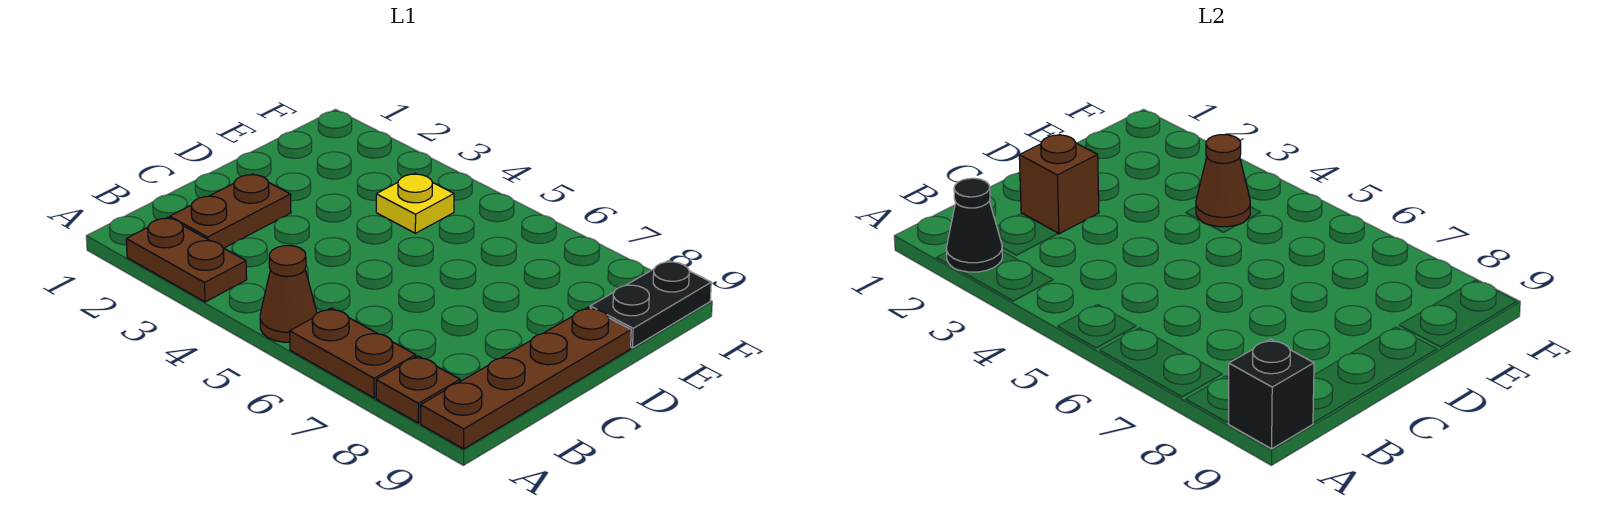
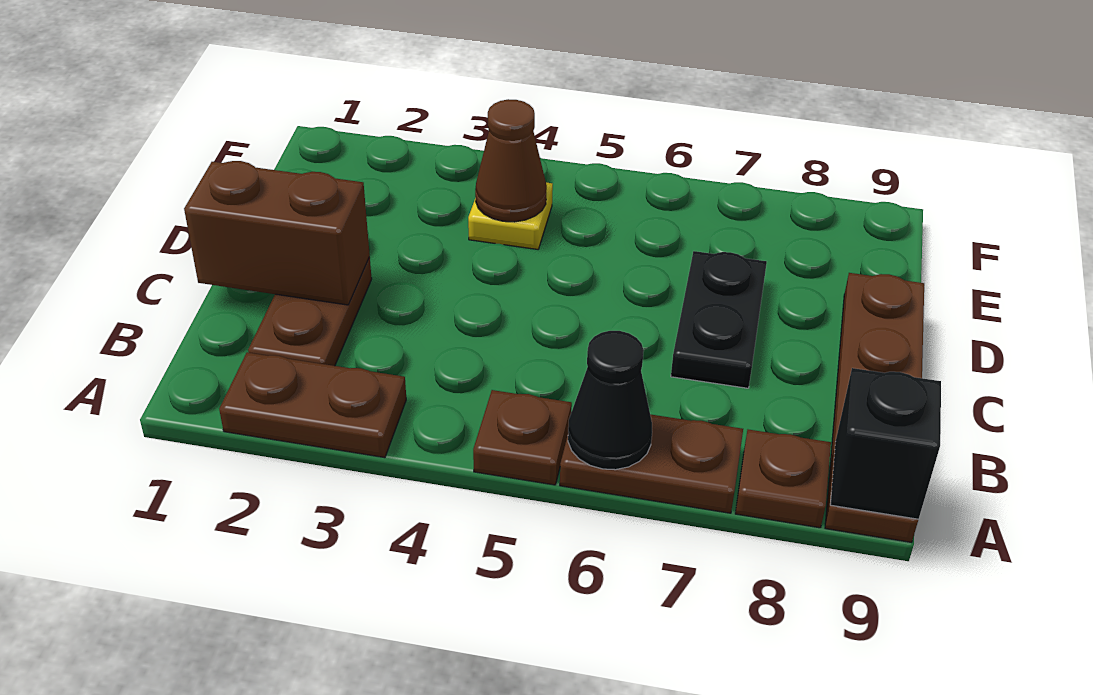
black cone A2 level 2 -> black cone A6 level 2
brown cone A5 level 1 -> brown plate A5 level 1
brown brick C2 level 2 -> brown brick C1:C2 level 2
black plate E9:F9 level 1 -> black plate C7:D7 level 1

